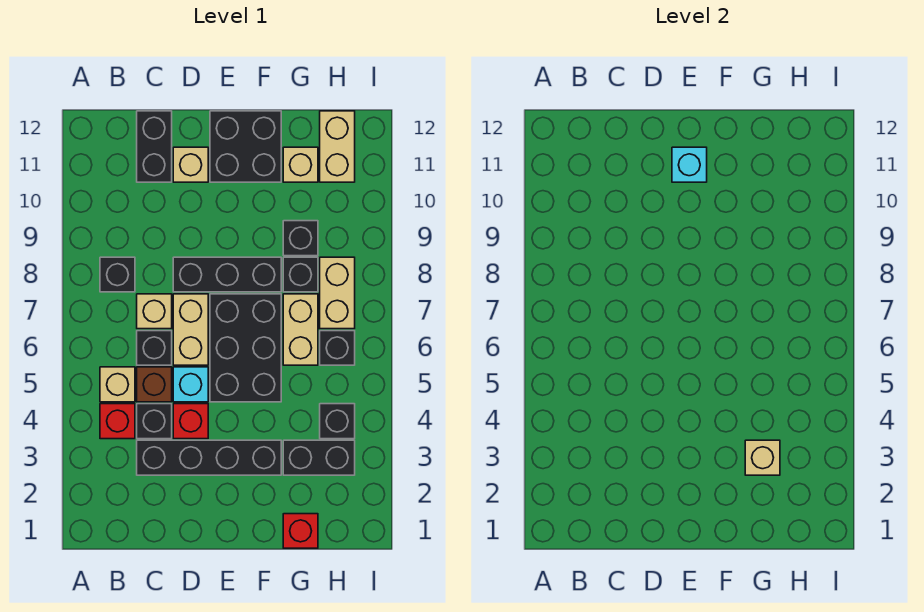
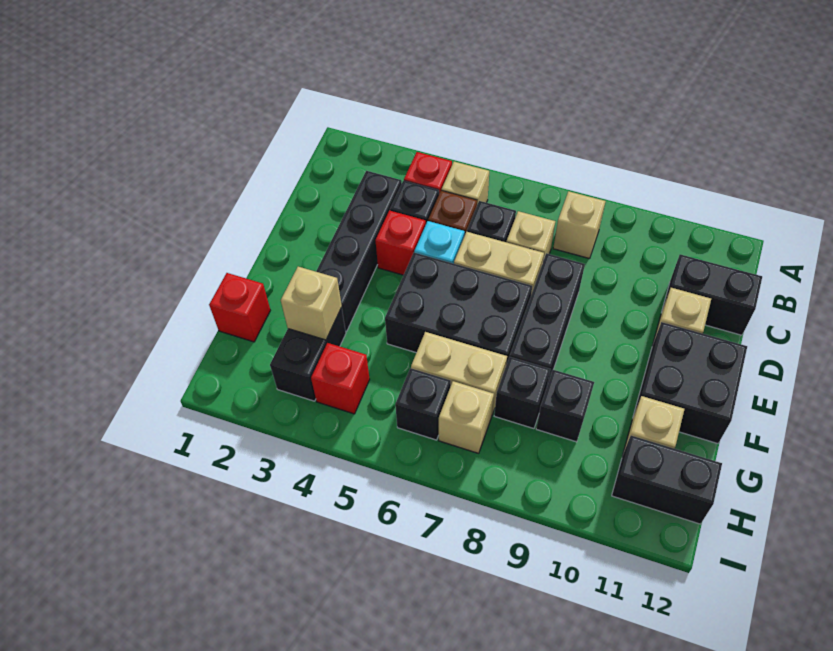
black brick B8 level 1 -> tan brick B8 level 1
cyan brick E11 level 2 -> none
black brick H4 level 1 -> red brick H4 level 1
tan brick H7:H8 level 1 -> tan brick H7 level 1
tan brick H11:H12 level 1 -> black brick H11:H12 level 1

